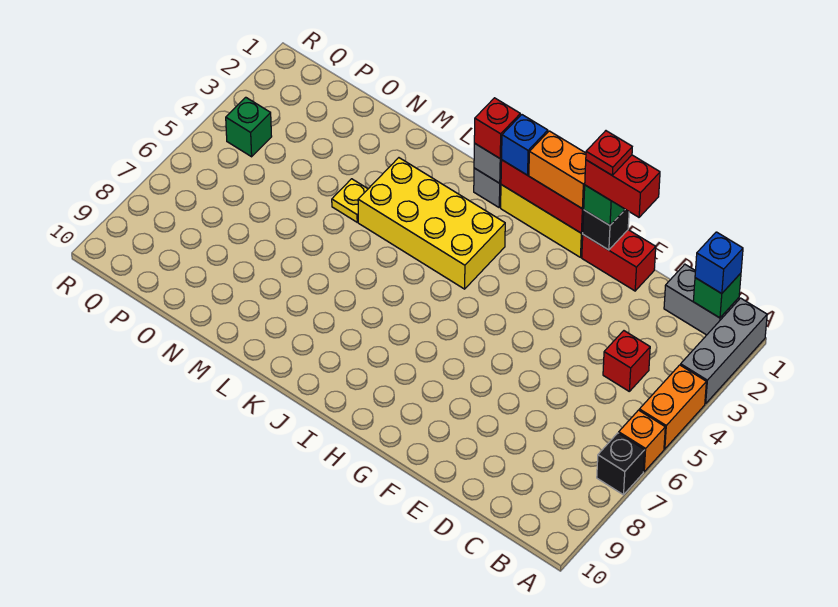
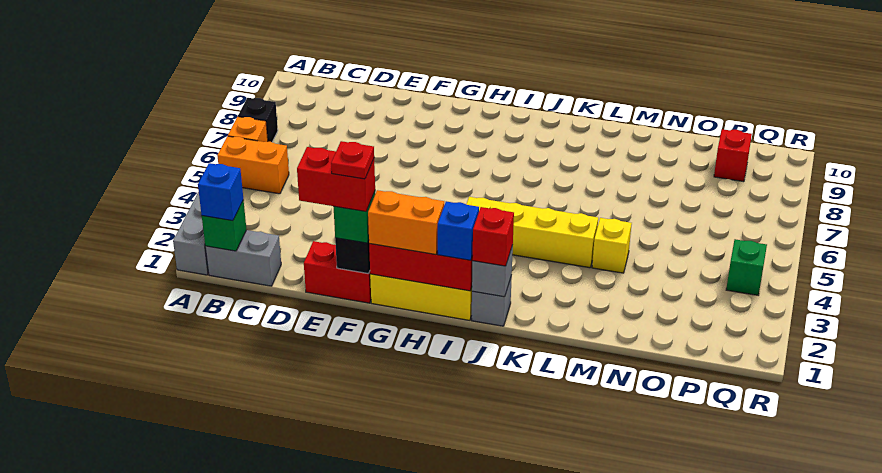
orange brick A4:A5 level 1 -> orange brick A5:B5 level 1
red brick C4 level 1 -> red brick P9 level 1
yellow brick I3:L4 level 1 -> yellow brick I4:L4 level 1
yellow plate M4 level 1 -> yellow brick M4 level 1

